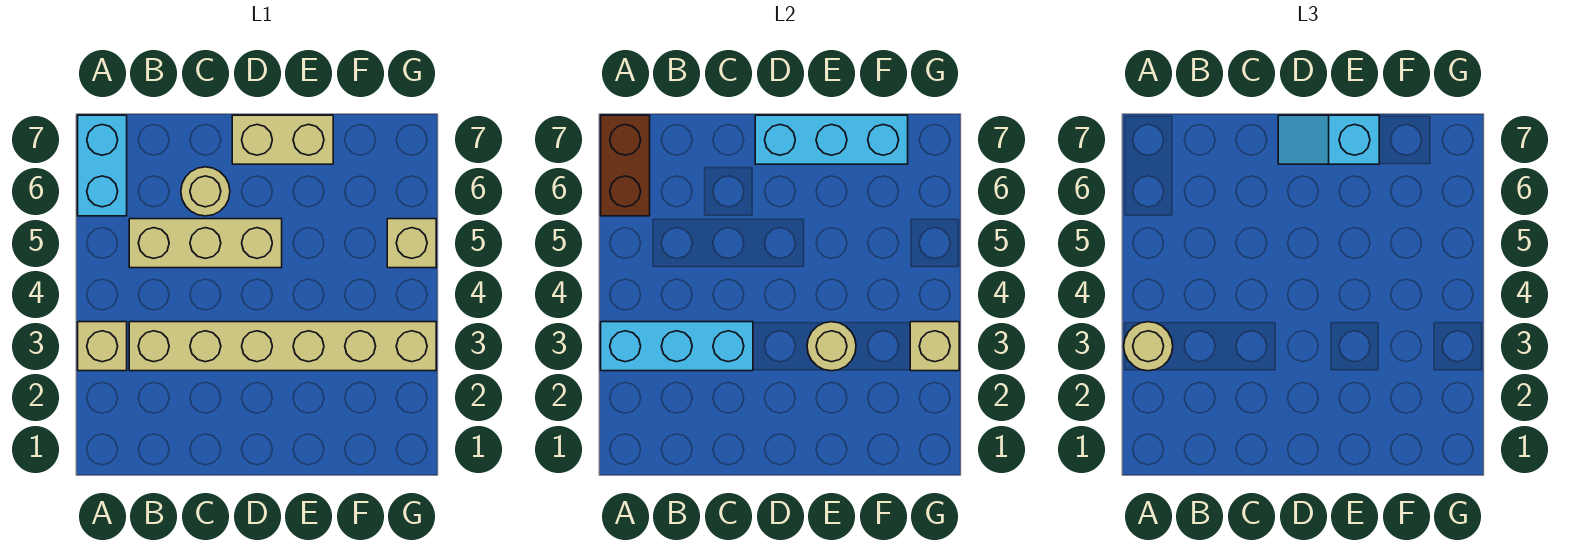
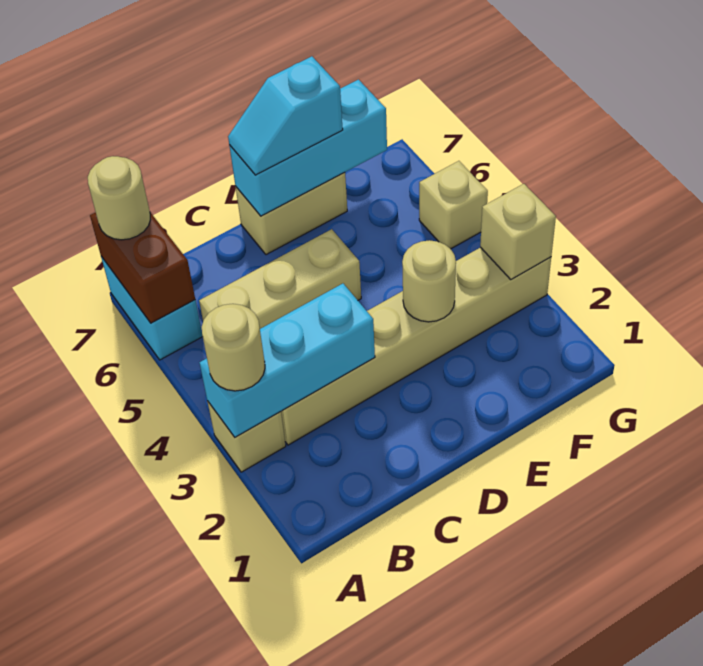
tan round brick C6 level 1 -> tan round brick A7 level 3

